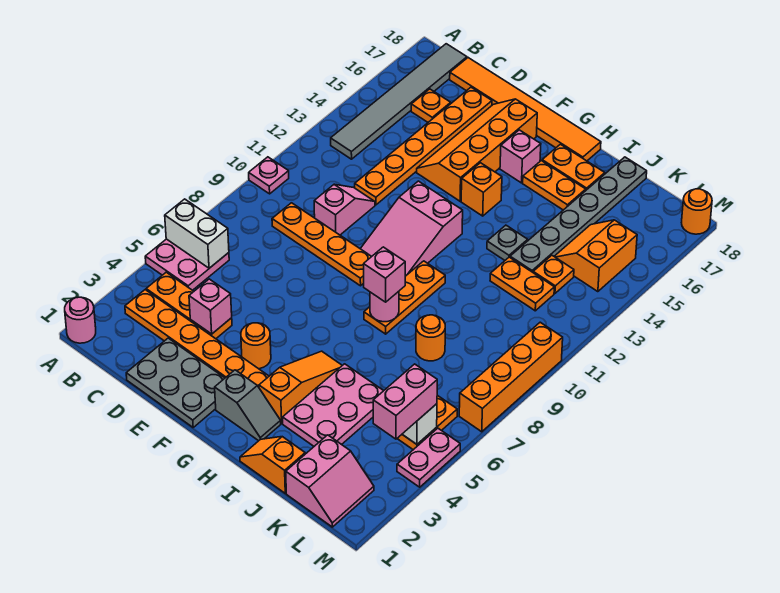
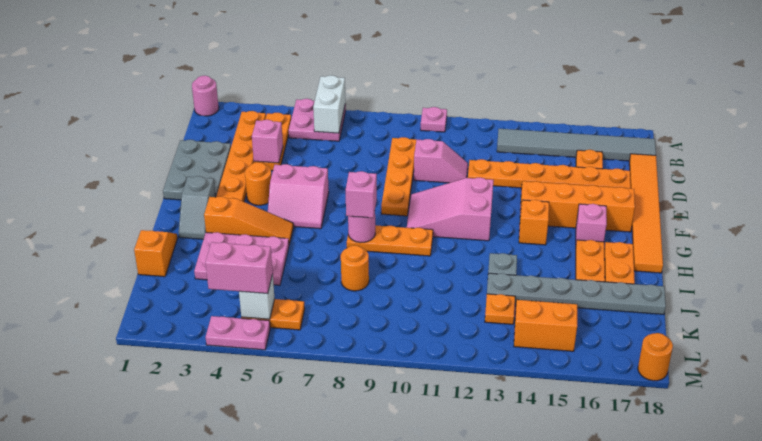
orange plate J12:K12 level 1 -> none
pink slope K1:L2 level 1 top K -> pink slope F5:G6 level 1 top F
orange brick M7:M10 level 1 -> none

